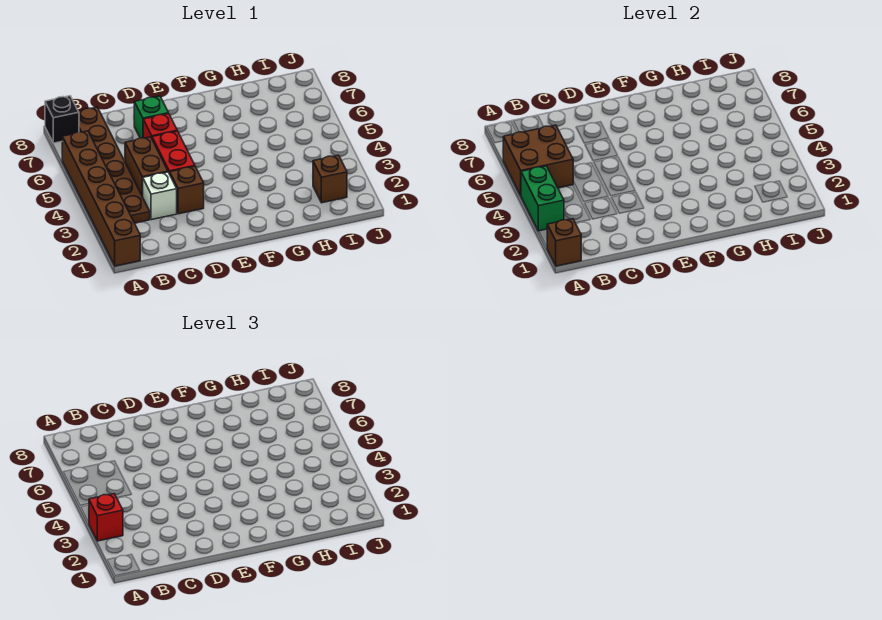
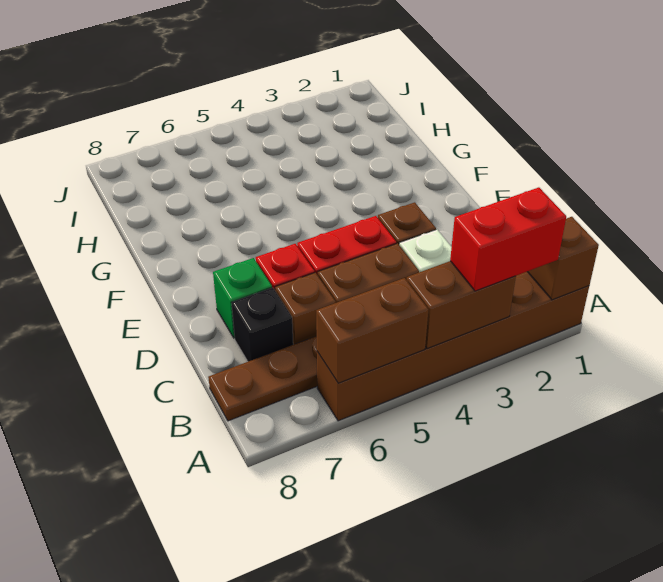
green brick A3:A4 level 2 -> brown brick A3:A4 level 2
red brick A3 level 3 -> red brick A2:A3 level 3
brown brick A5:B6 level 2 -> brown brick A5:A6 level 2
black brick A8 level 1 -> black brick C7 level 1
brown brick I2 level 1 -> brown brick C6 level 1

